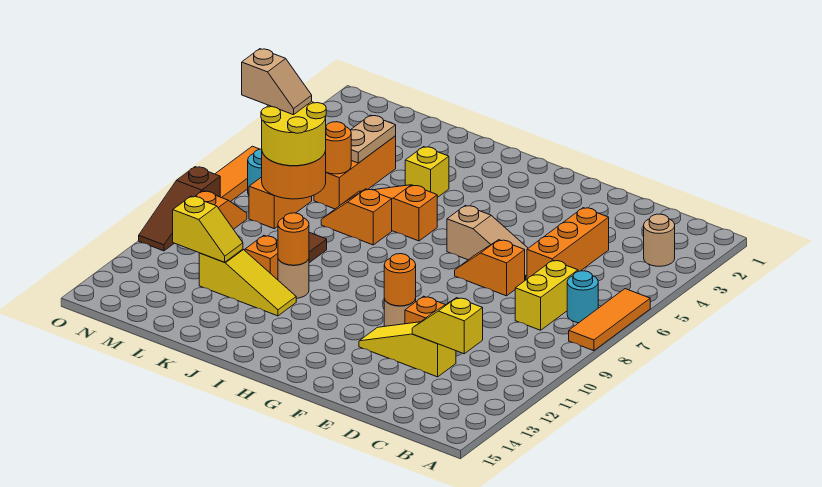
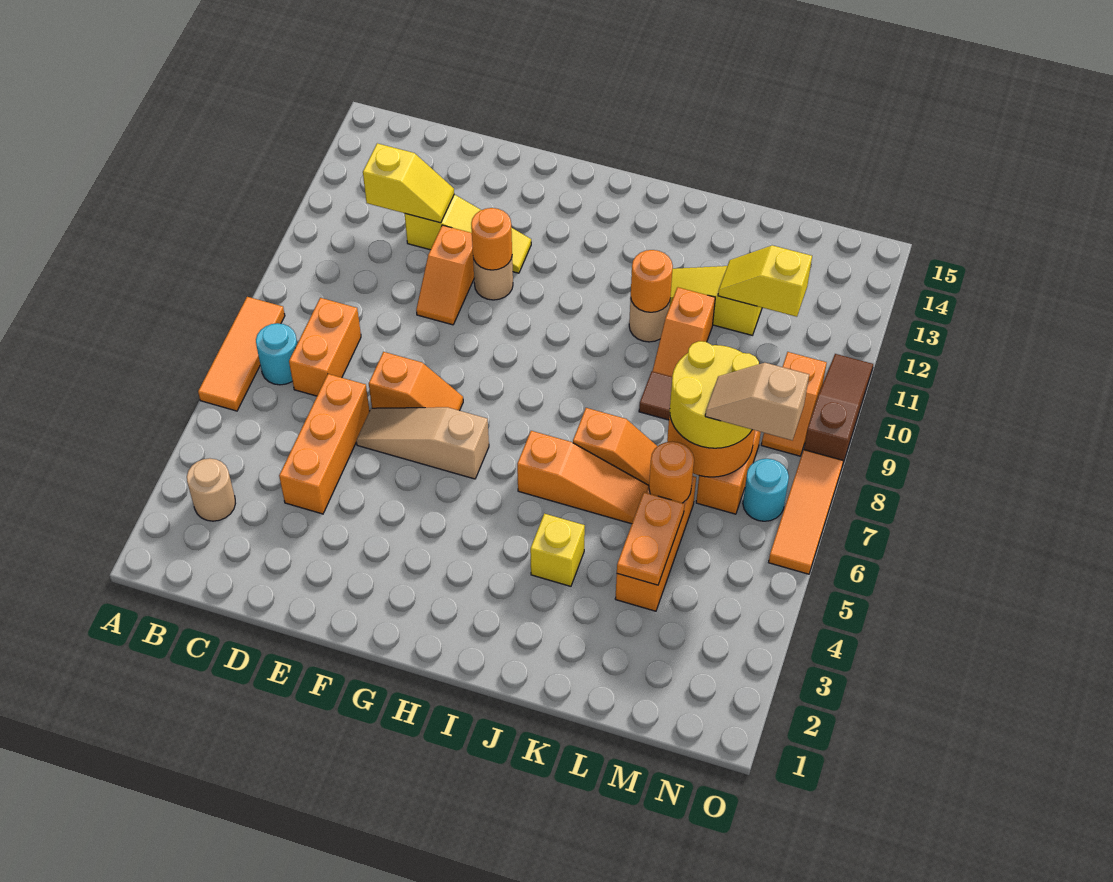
yellow brick C7:C8 level 1 -> orange brick C7:C8 level 1
tan plate L4:L5 level 2 -> orange plate L4:L5 level 2

